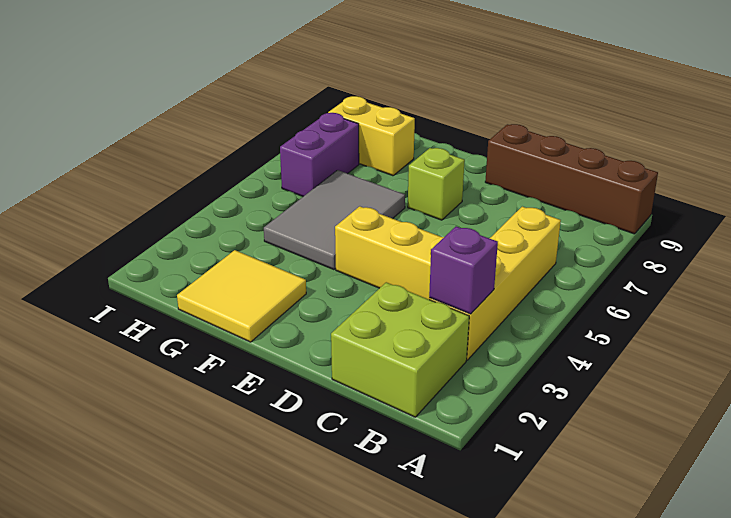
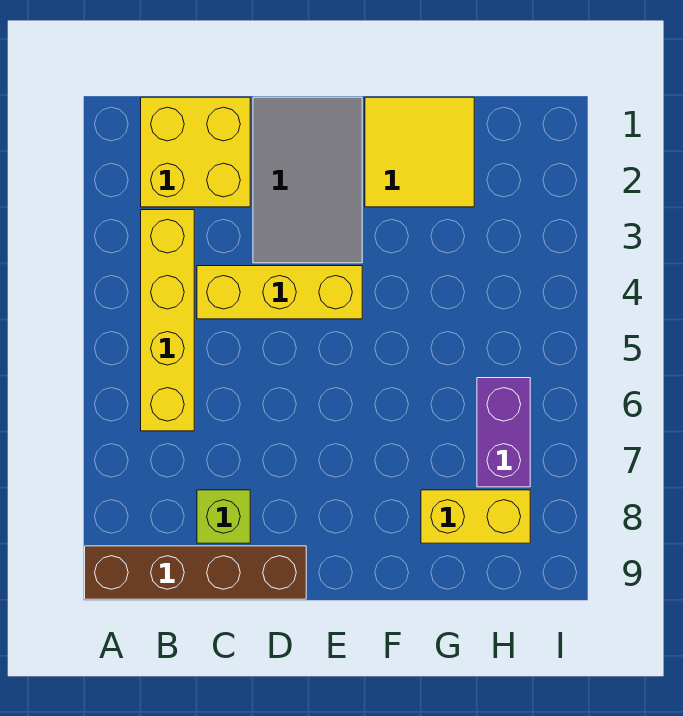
lime brick B1:C2 level 1 -> yellow brick B1:C2 level 1
purple brick B3 level 2 -> none
lime brick E7 level 1 -> lime brick C8 level 1
grey tile F4:G6 level 1 -> grey tile D1:E3 level 1

